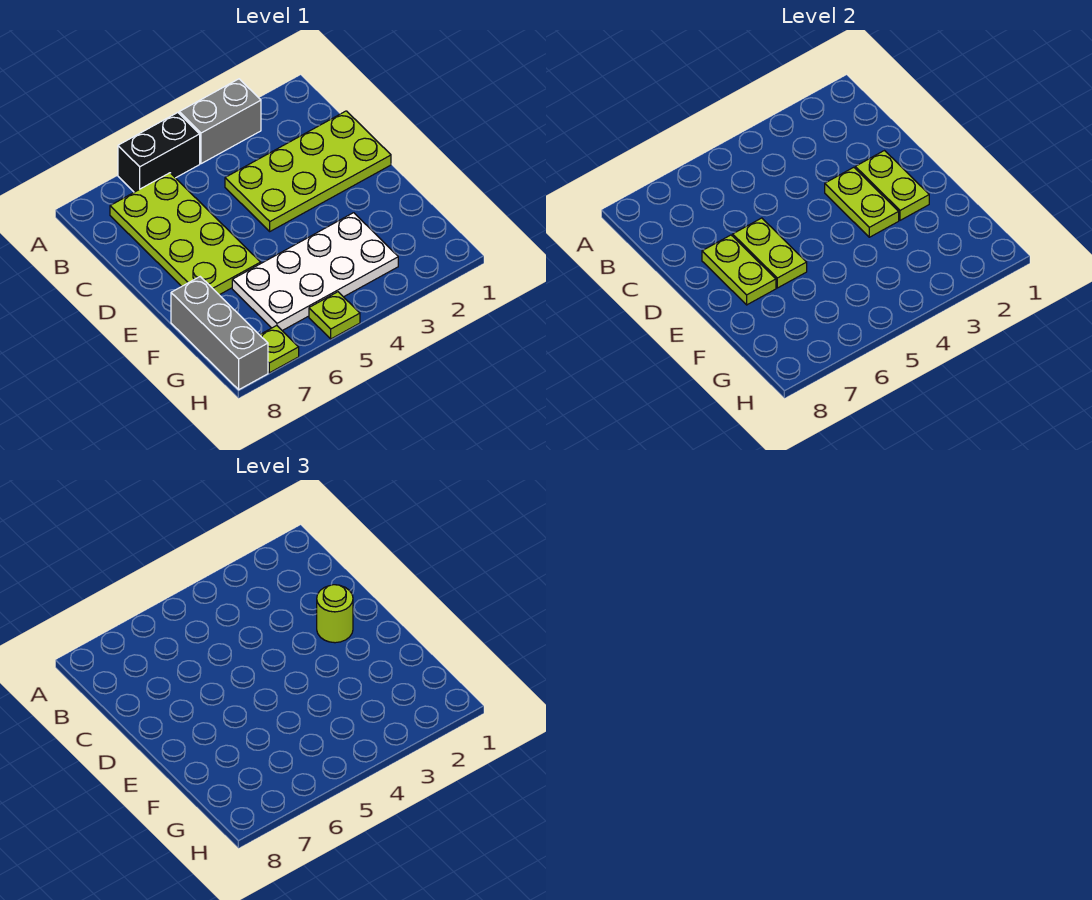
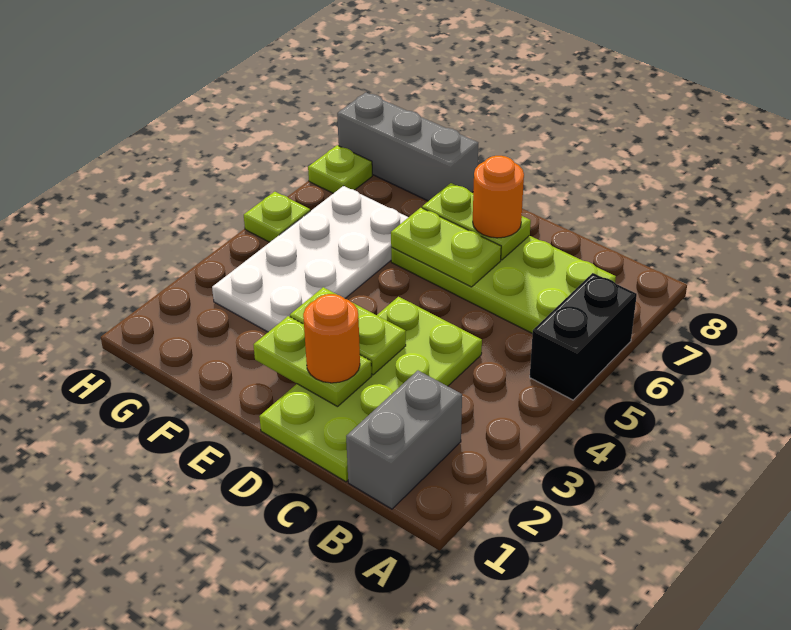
grey brick A3:A4 level 1 -> grey brick B1:B2 level 1
lime round brick D2 level 3 -> orange round brick D2 level 3
none -> orange round brick D7 level 3

